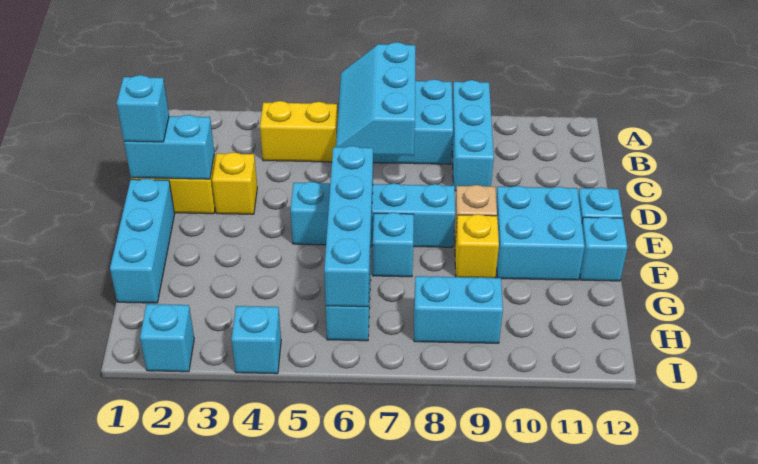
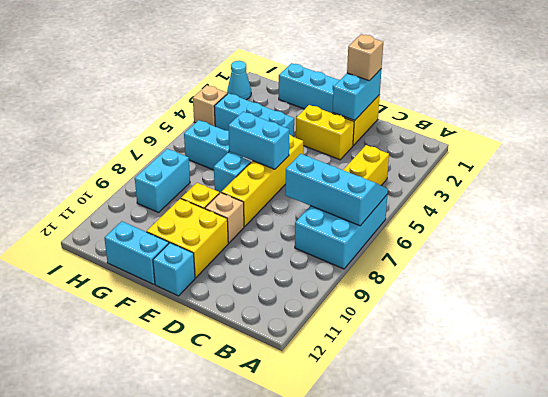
cyan brick A9:C9 level 1 -> cyan brick F4:H4 level 1
cyan brick D1 level 3 -> tan brick D1 level 3
yellow brick D3 level 1 -> yellow brick D3:E3 level 1
cyan brick E5:E8 level 1 -> yellow brick E5:E8 level 1
cyan brick E6:H6 level 2 -> cyan brick E6:F6 level 2
cyan brick E10:F11 level 1 -> yellow brick E10:F11 level 1
cyan brick F12 level 1 -> cyan brick F12:G12 level 1
cyan brick I2 level 1 -> cyan cone I2 level 1
cyan brick I4 level 1 -> tan brick I4 level 1

